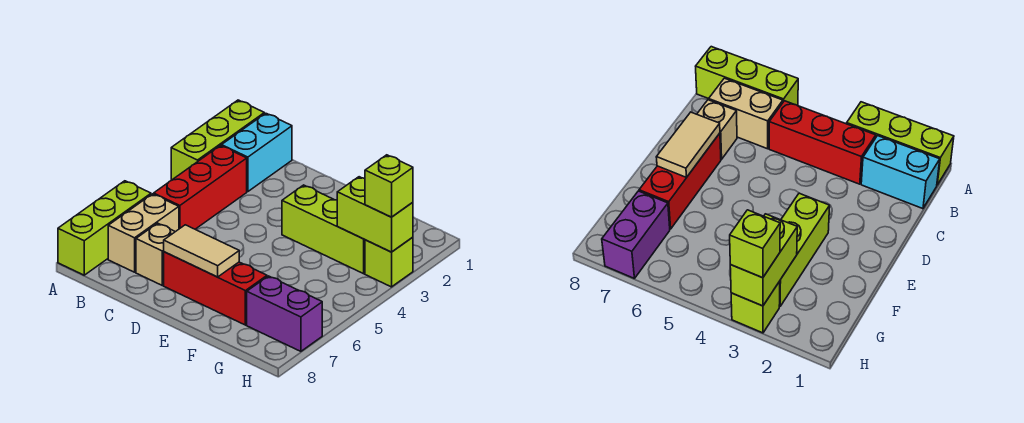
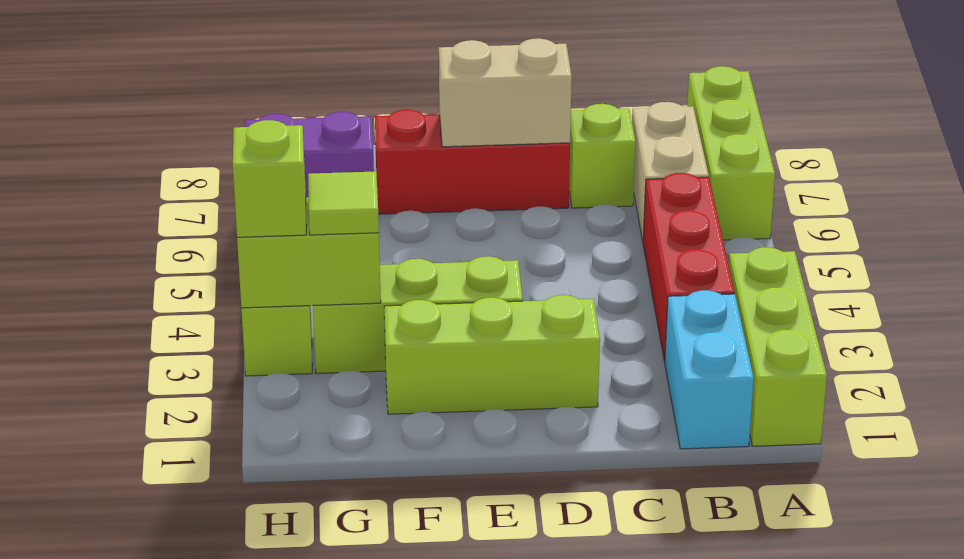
tan brick C7 level 1 -> lime brick C7 level 1
none -> lime brick D2:F2 level 1
tan tile D7:E7 level 2 -> tan brick D7:E7 level 2
none -> lime tile G3 level 3

